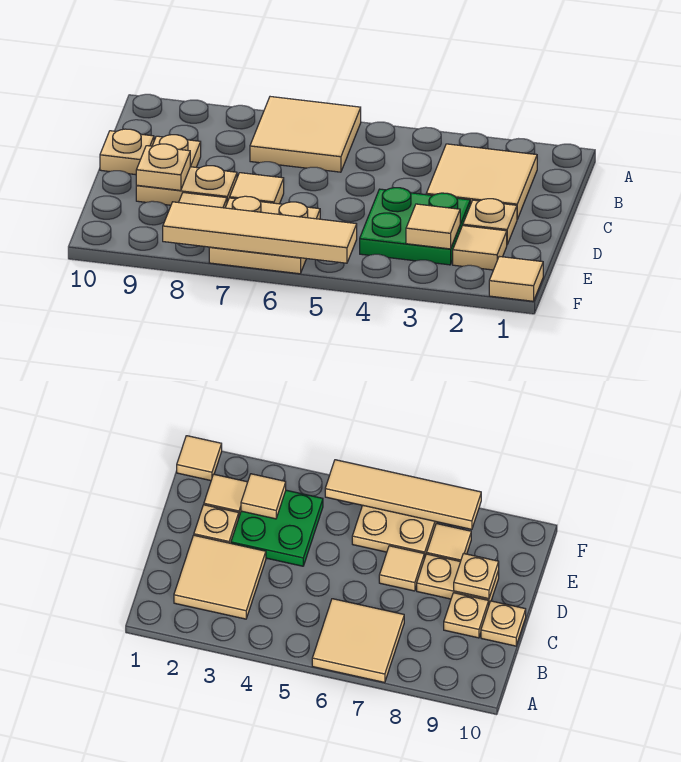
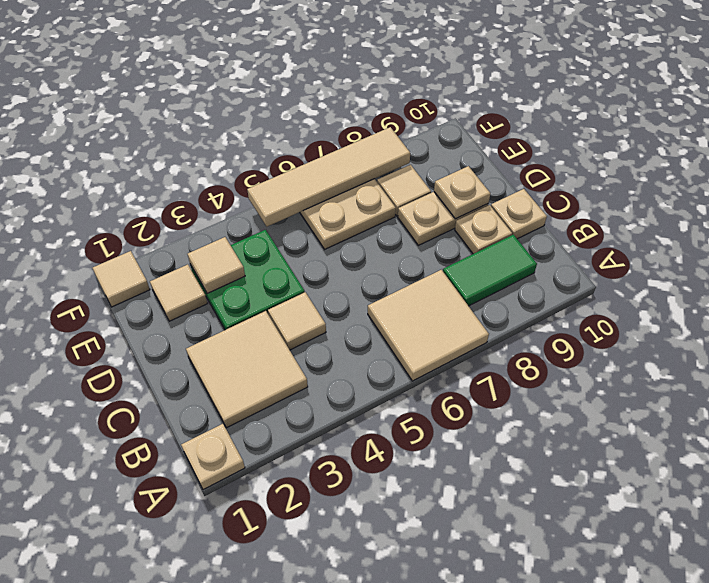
none -> green tile B8:B9 level 1
tan plate D2 level 1 -> tan plate A1 level 1
tan tile D7 level 1 -> tan tile C4 level 1

